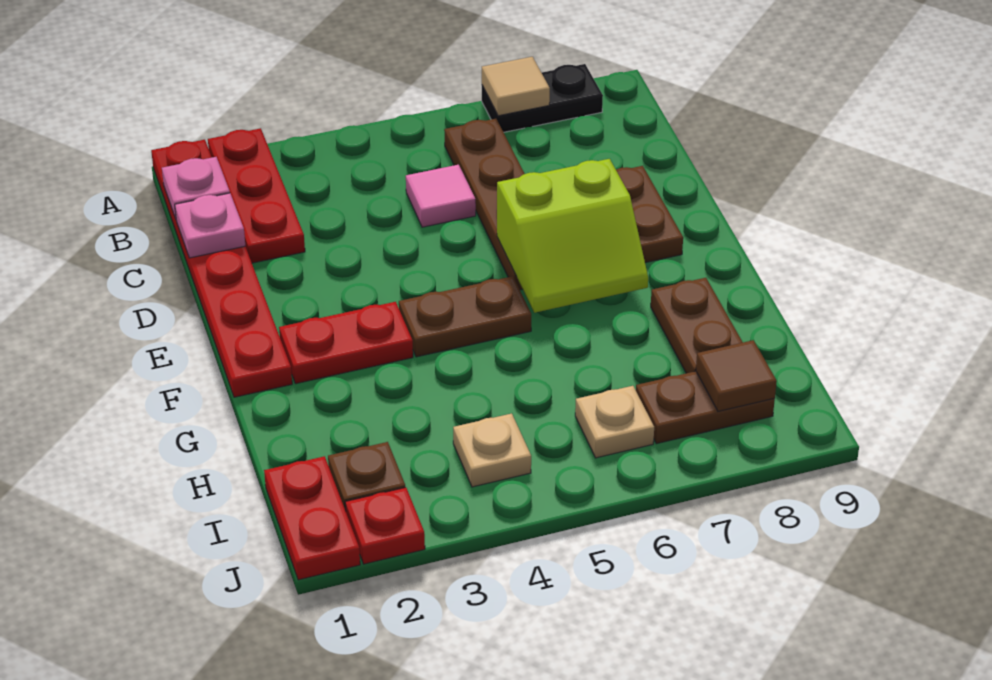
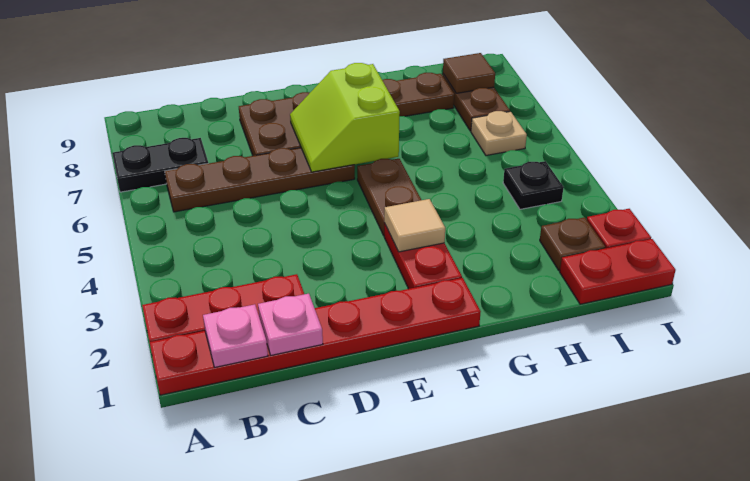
black plate A7:A8 level 1 -> black plate A7:B7 level 1
tan tile A7 level 2 -> tan tile F3 level 2
pink tile C5 level 1 -> none
lime slope E6:F7 level 2 top E -> lime slope E6:F7 level 2 top F
tan plate I4 level 1 -> black plate I4 level 1

